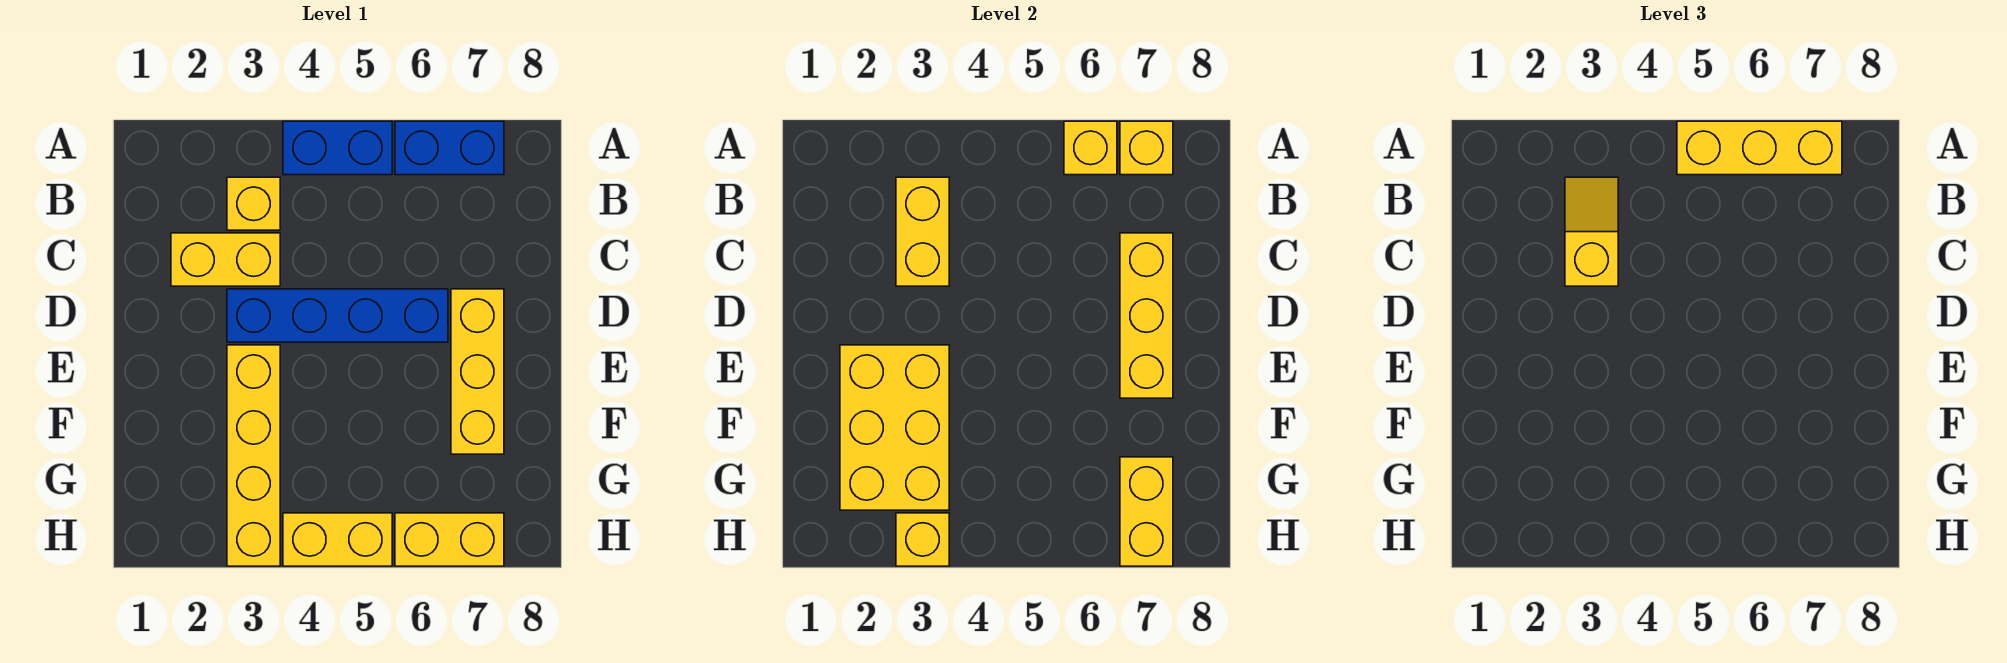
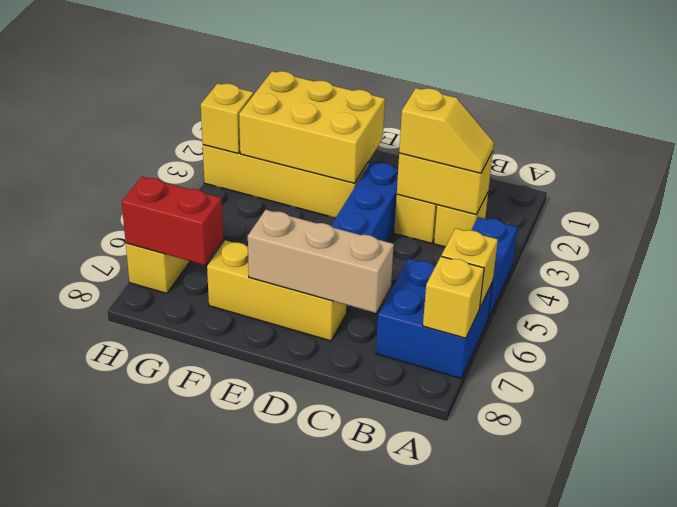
yellow brick A5:A7 level 3 -> none
blue brick A6:A7 level 1 -> blue brick A6:B7 level 1
yellow brick C7:E7 level 2 -> tan brick C7:E7 level 2
yellow brick G7:H7 level 2 -> red brick G7:H7 level 2
yellow brick H4:H5 level 1 -> none

